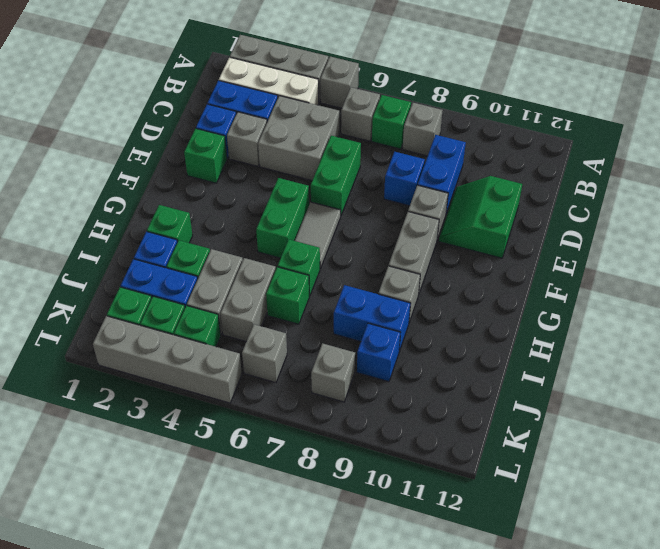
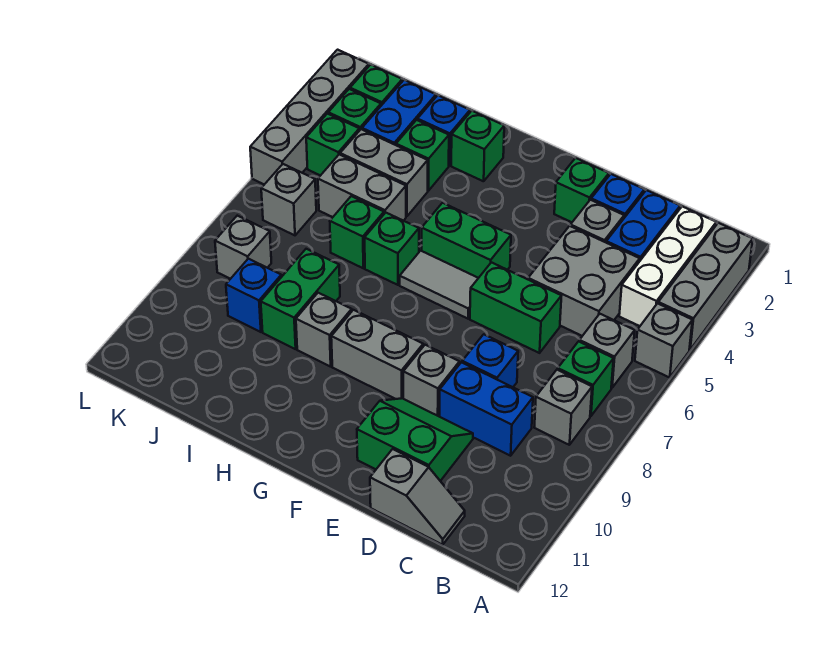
none -> grey slope C12:D12 level 1 top D
blue brick I8:I9 level 1 -> green brick I8:I9 level 1

